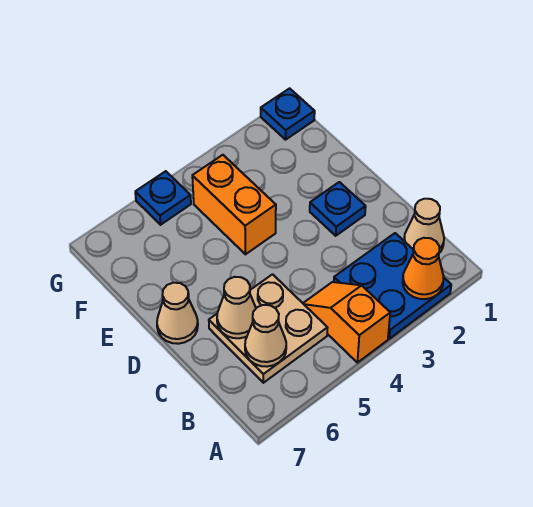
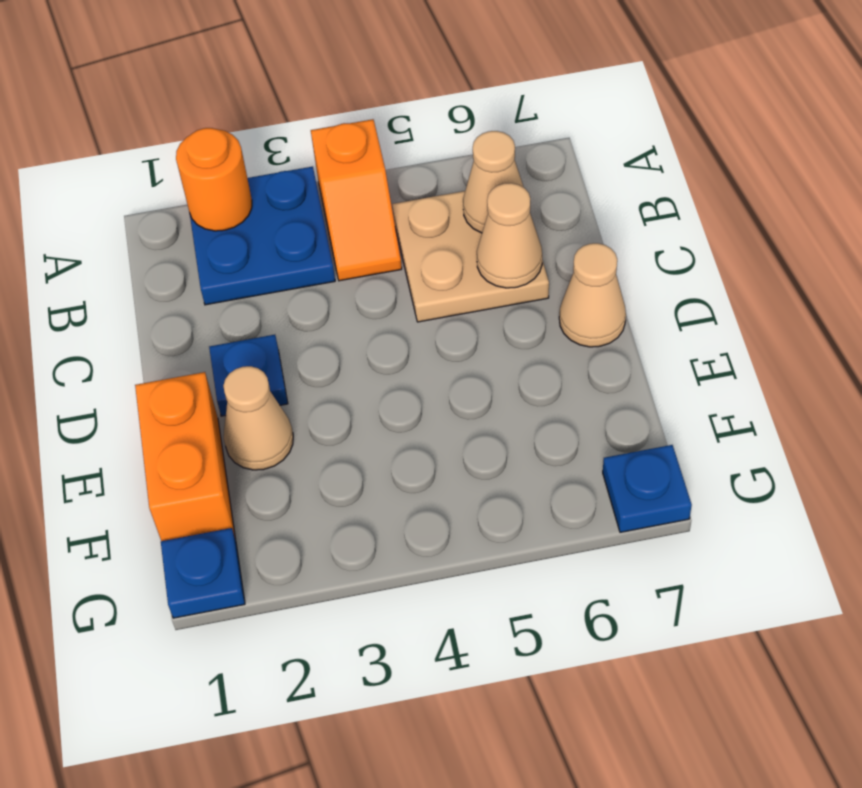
orange cone A2 level 2 -> orange round brick A2 level 2
tan cone B1 level 1 -> tan cone E2 level 1
orange brick E4:F4 level 1 -> orange brick E1:F1 level 1
blue plate G5 level 1 -> blue plate G7 level 1

